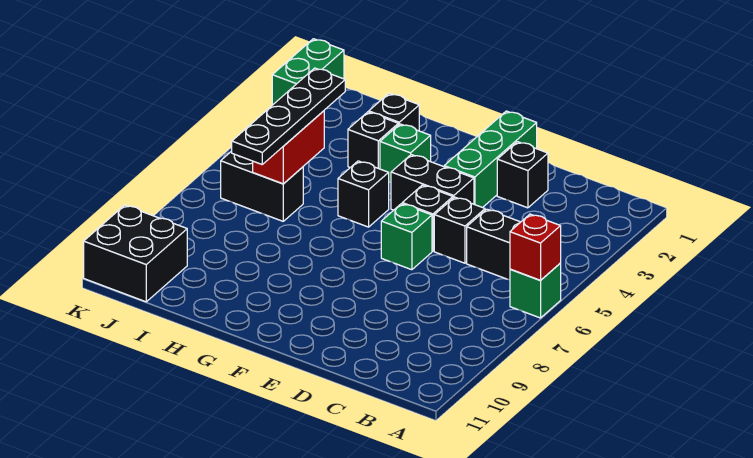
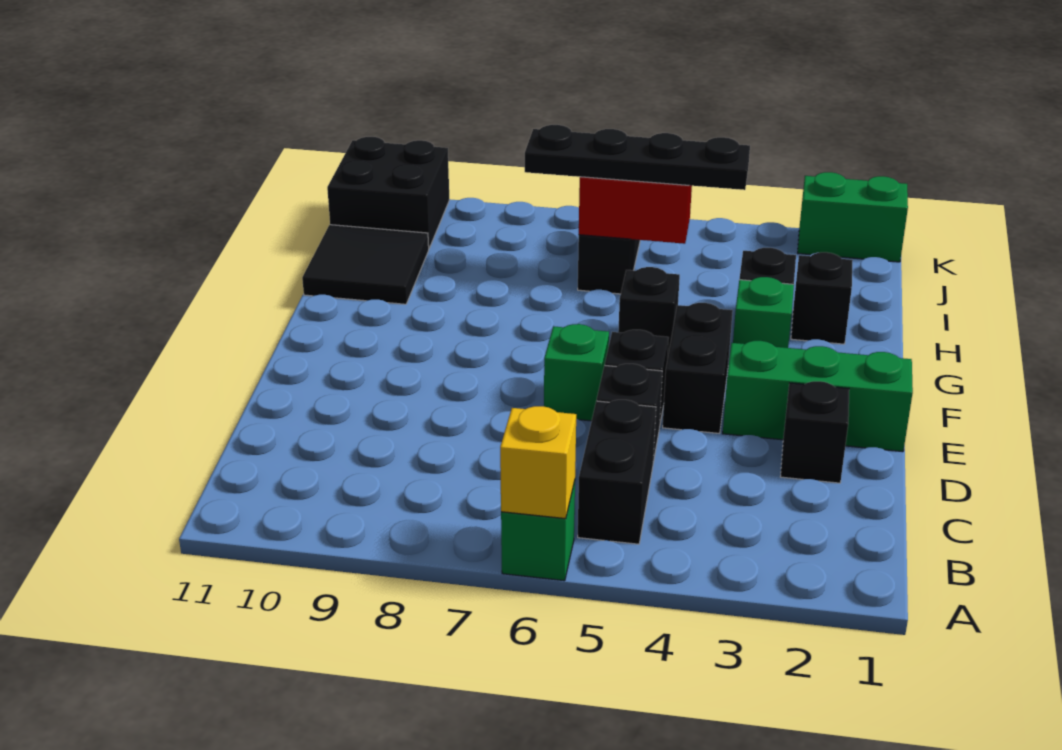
red brick A6 level 2 -> yellow brick A6 level 2
none -> black tile H10:I11 level 1

